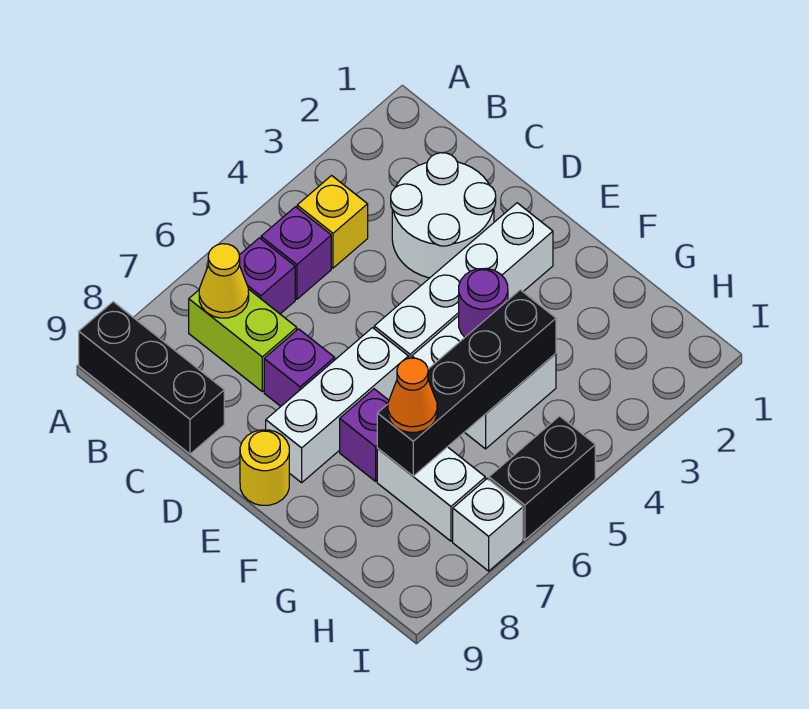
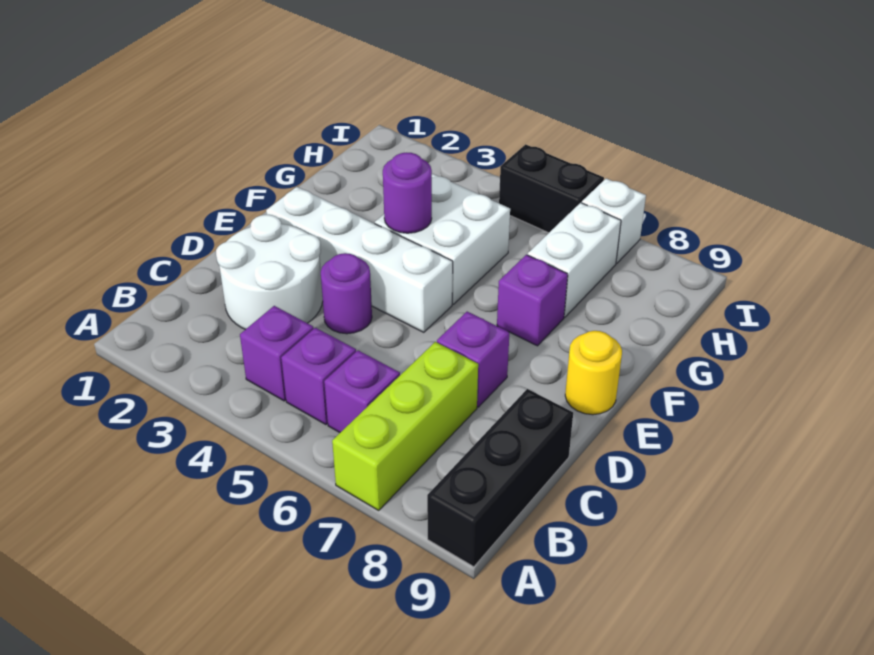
yellow brick B4 level 1 -> purple brick B4 level 1
lime brick B7:C7 level 1 -> lime brick A7:C7 level 1
yellow cone B7 level 2 -> none
none -> purple round brick D4 level 1
white brick E6:E8 level 1 -> none
black brick G4:G7 level 2 -> none
orange cone G7 level 3 -> none

